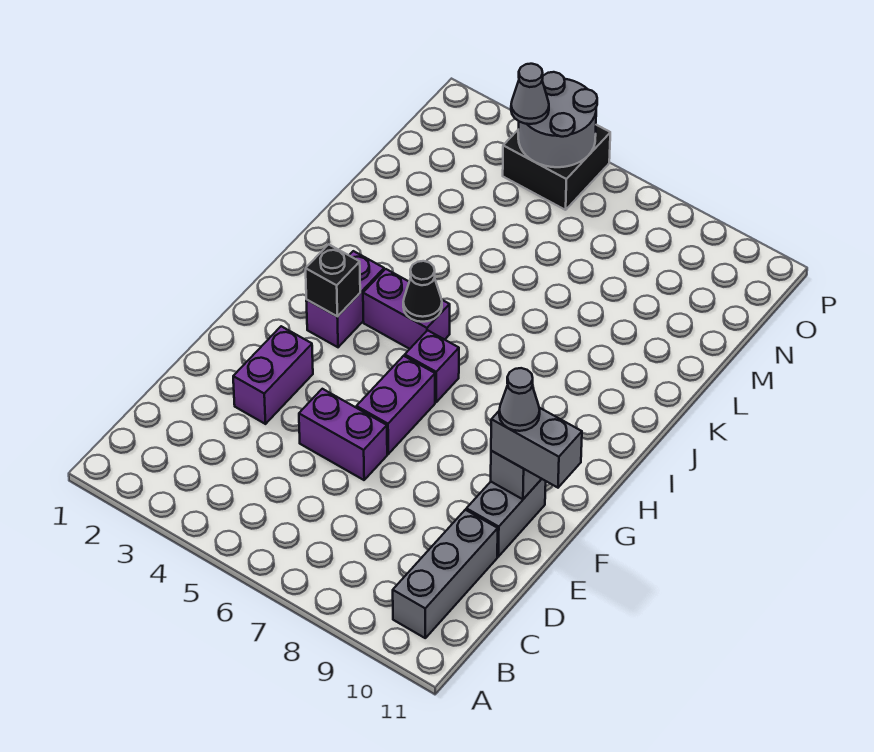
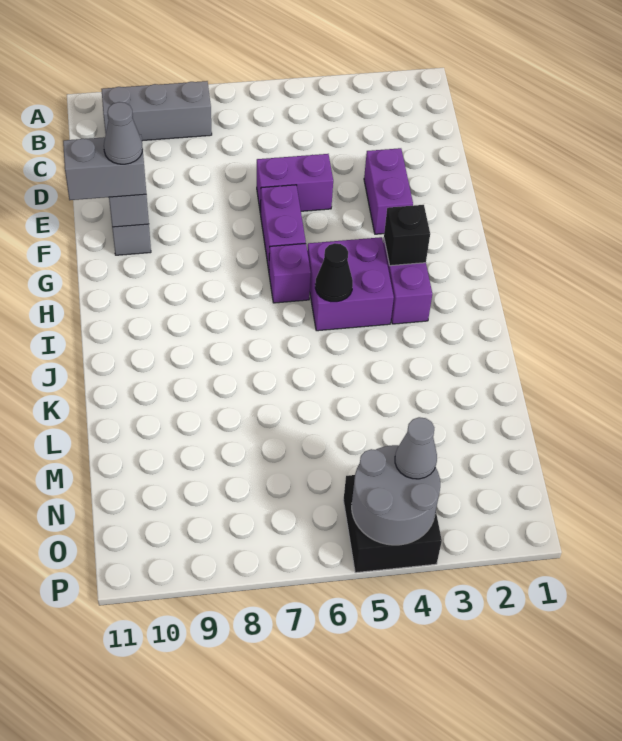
grey brick B10:D10 level 1 -> grey brick B8:B10 level 1
purple brick I4:I5 level 1 -> purple brick H4:I5 level 1

